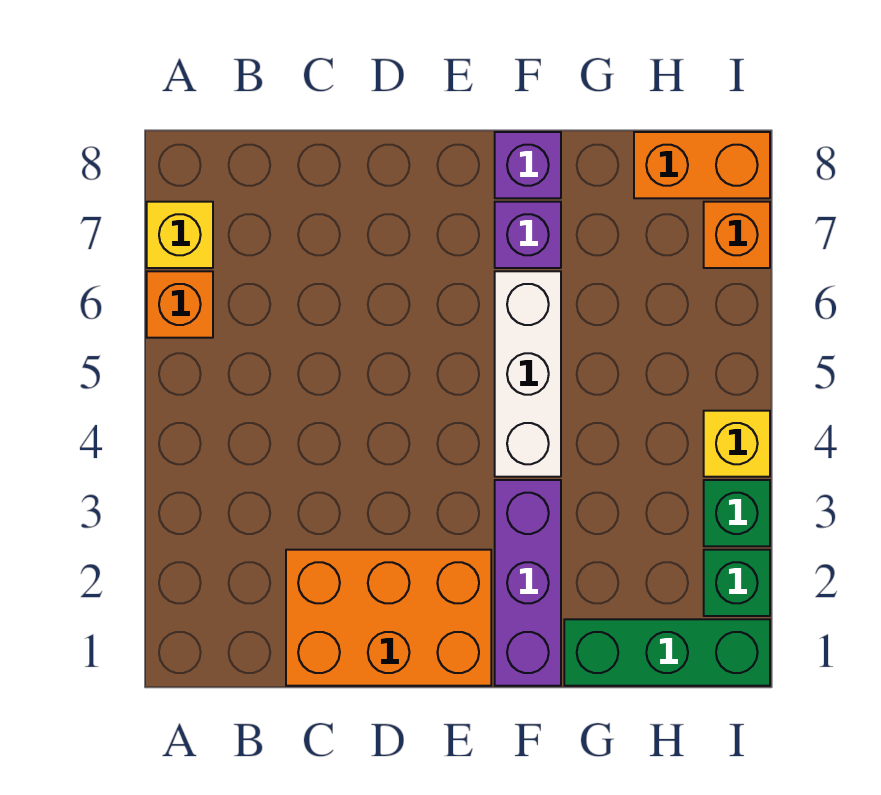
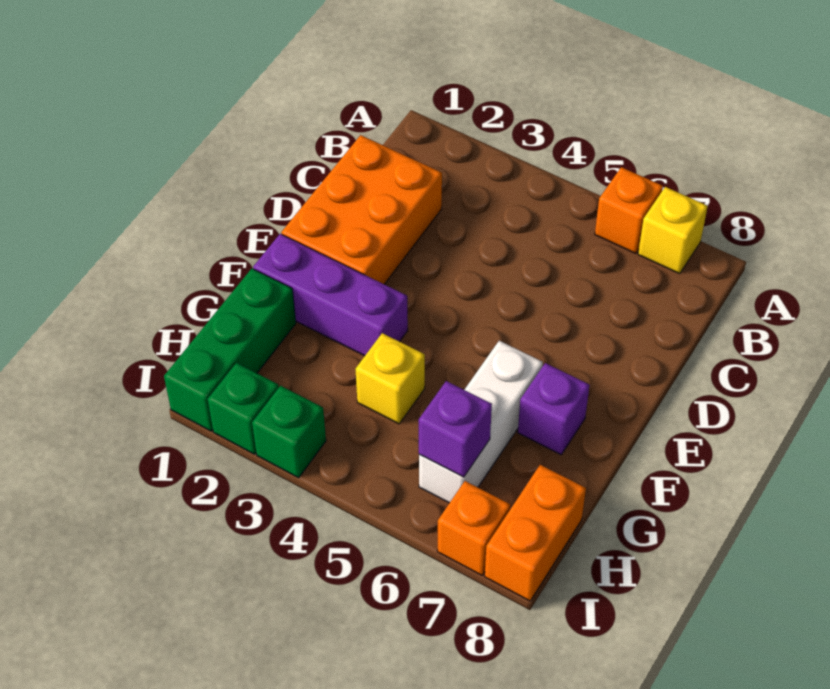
white brick F4:F6 level 1 -> white brick F6:H6 level 1
purple brick F8 level 1 -> purple brick H6 level 2
yellow brick I4 level 1 -> yellow brick G4 level 1

